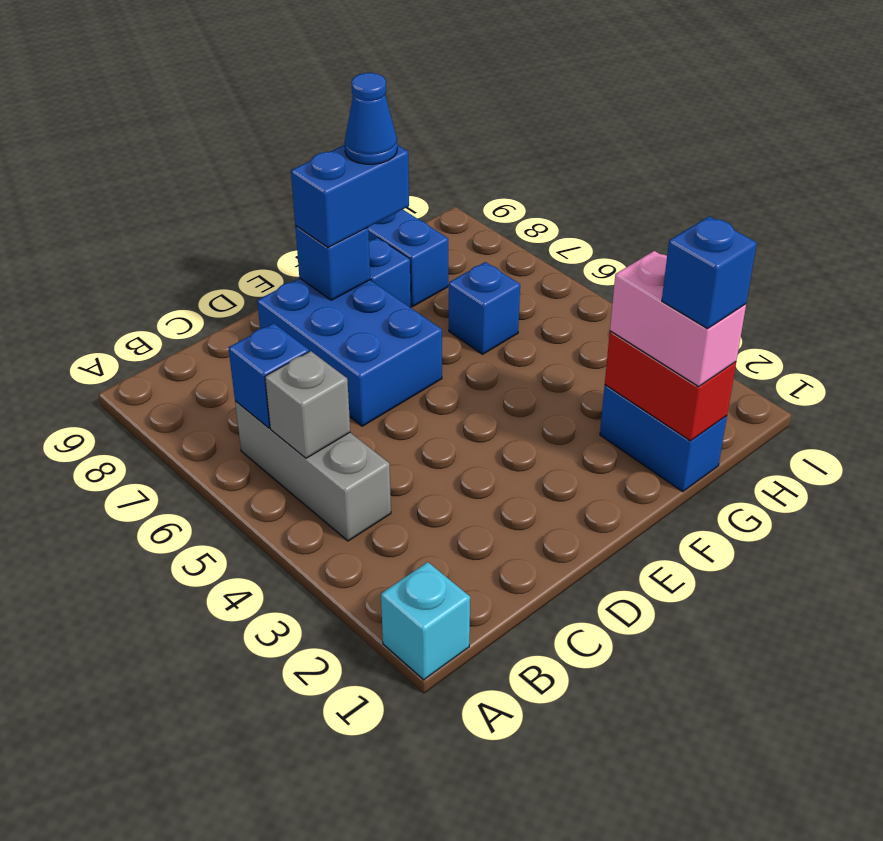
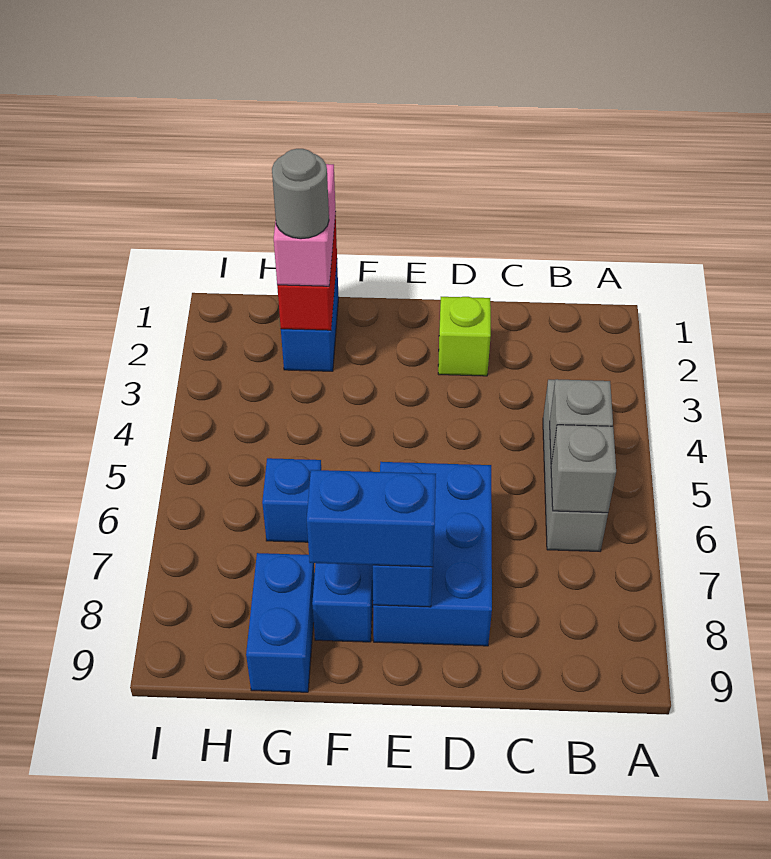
cyan brick A1 level 1 -> none
blue brick B6 level 2 -> grey brick B6 level 2
none -> lime brick D2 level 1
blue cone F8 level 4 -> none
blue brick G1 level 4 -> none
none -> grey round brick G2 level 4

